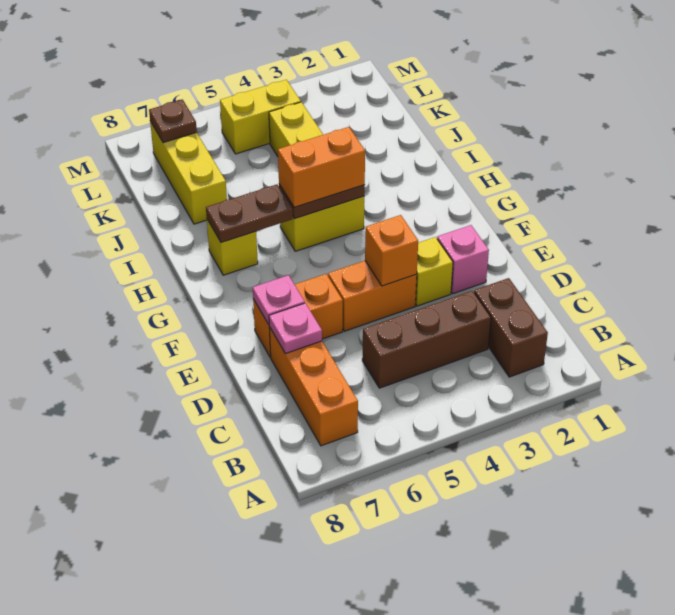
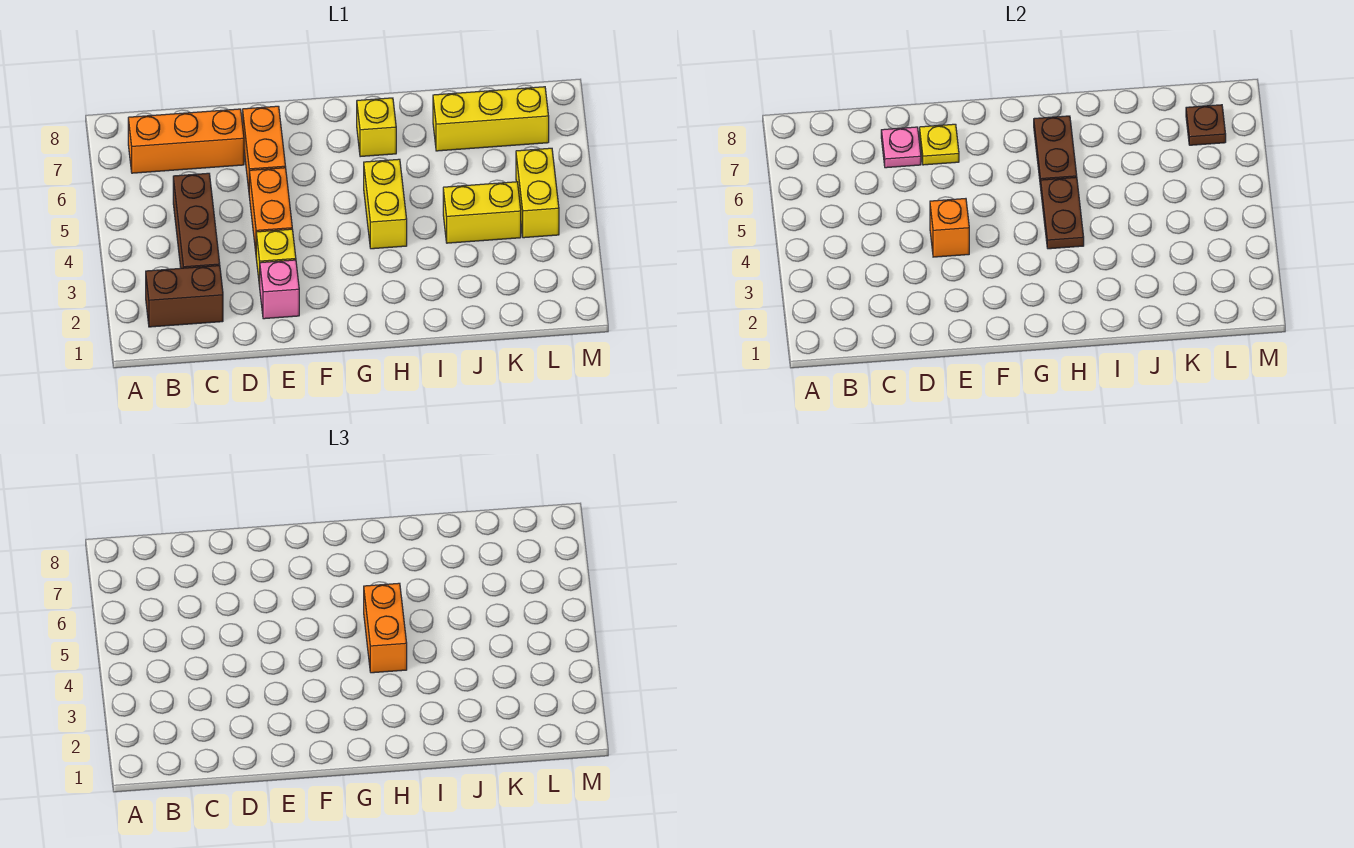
pink plate E7 level 2 -> yellow plate E7 level 2

